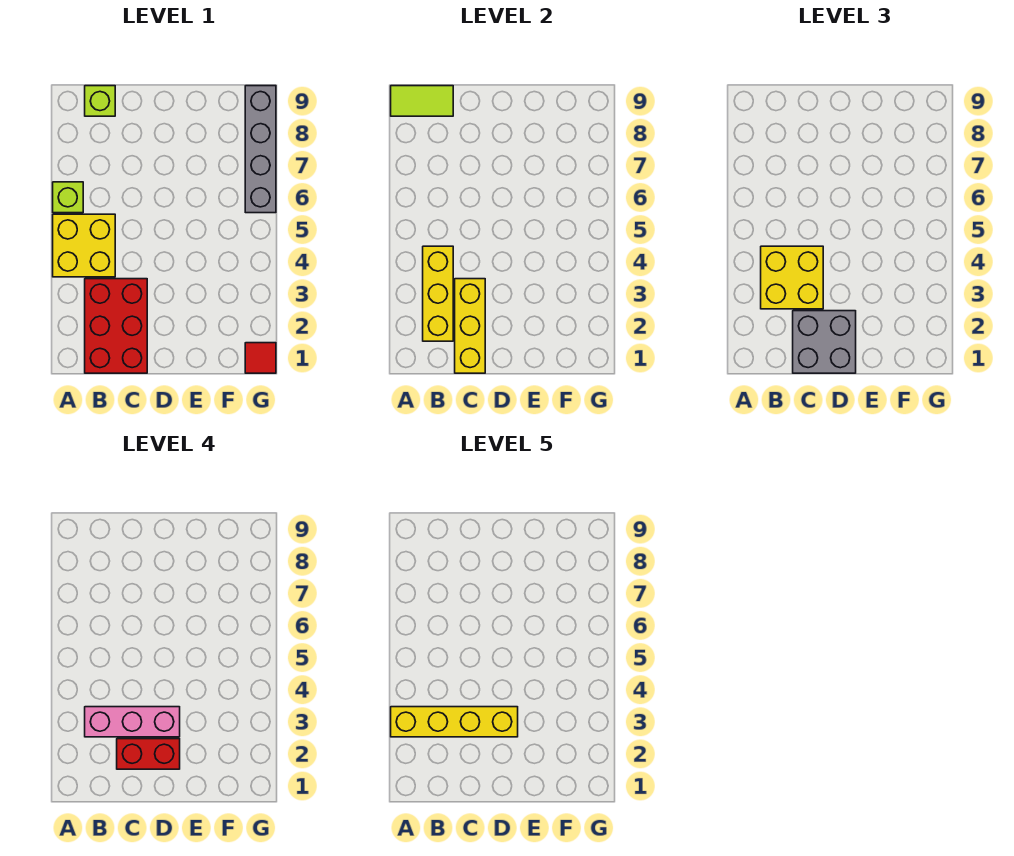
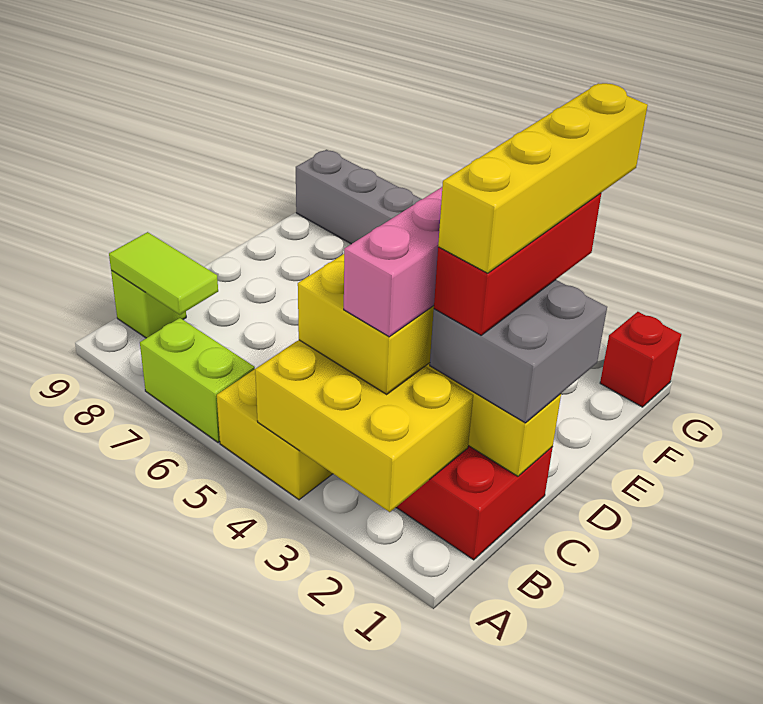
yellow brick A3:D3 level 5 -> yellow brick C2:F2 level 5
lime brick A6 level 1 -> lime brick A6:A7 level 1
lime tile A9:B9 level 2 -> lime tile B8:B9 level 2
yellow brick B2:B4 level 2 -> yellow brick A2:B4 level 2
red brick C2:D2 level 4 -> red brick C2:E2 level 4
red tile G1 level 1 -> red brick G1 level 1

